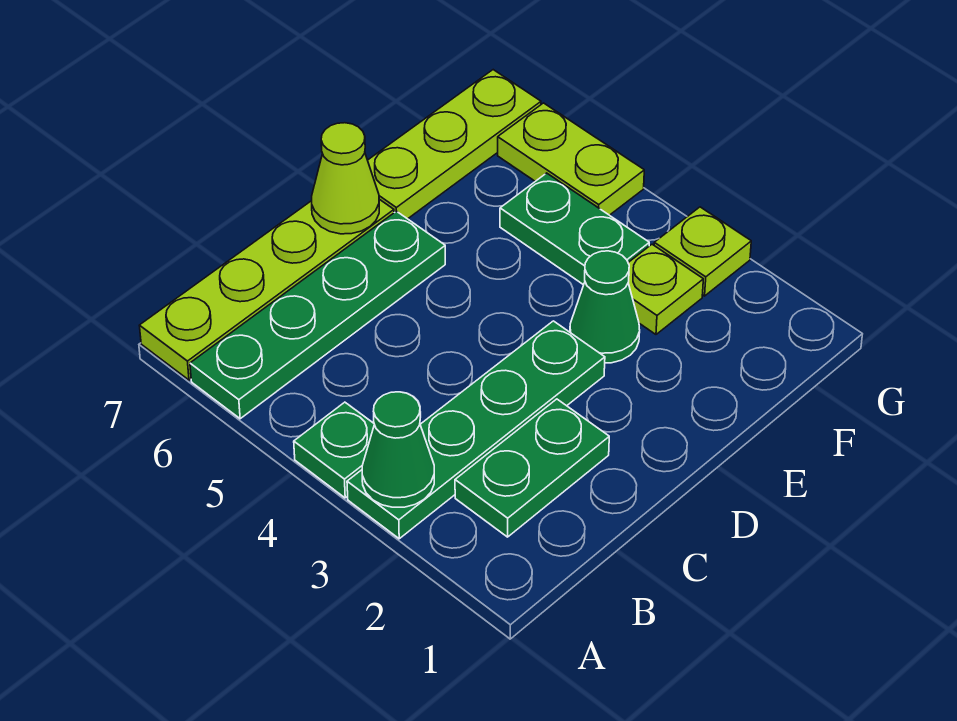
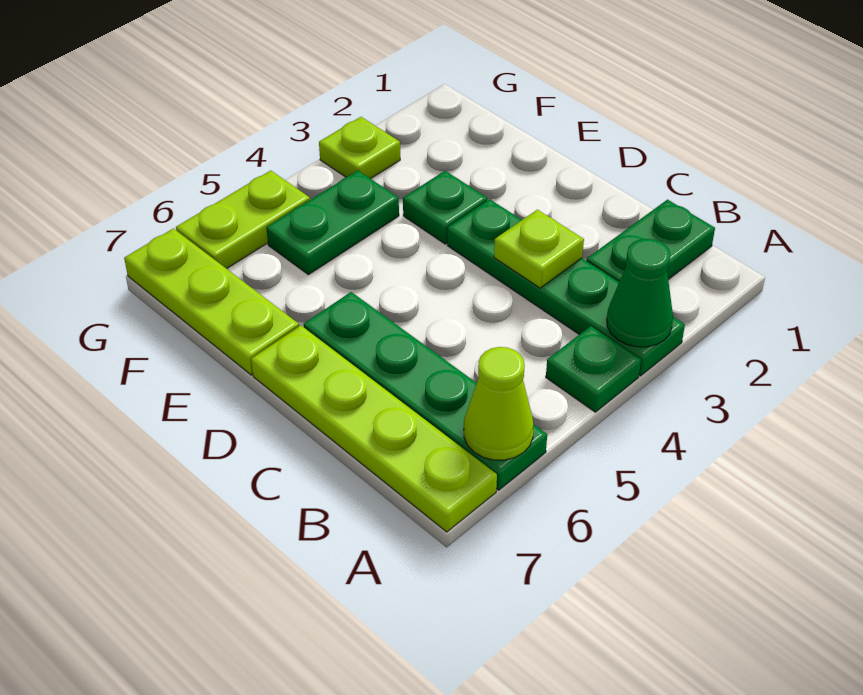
green plate B2:C2 level 1 -> green plate B1:B2 level 1
lime cone D7 level 2 -> lime cone A6 level 2
green cone E3 level 1 -> green plate E3 level 1
lime plate F3 level 1 -> lime plate C3 level 2

